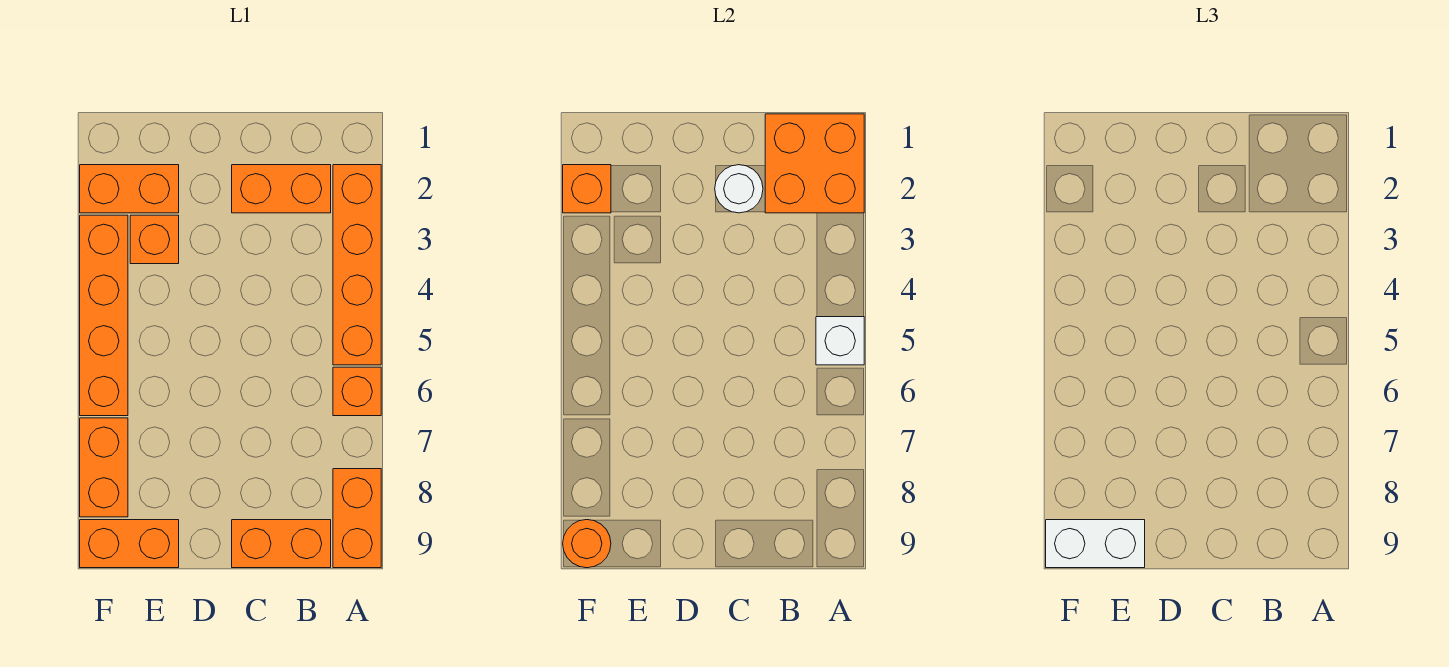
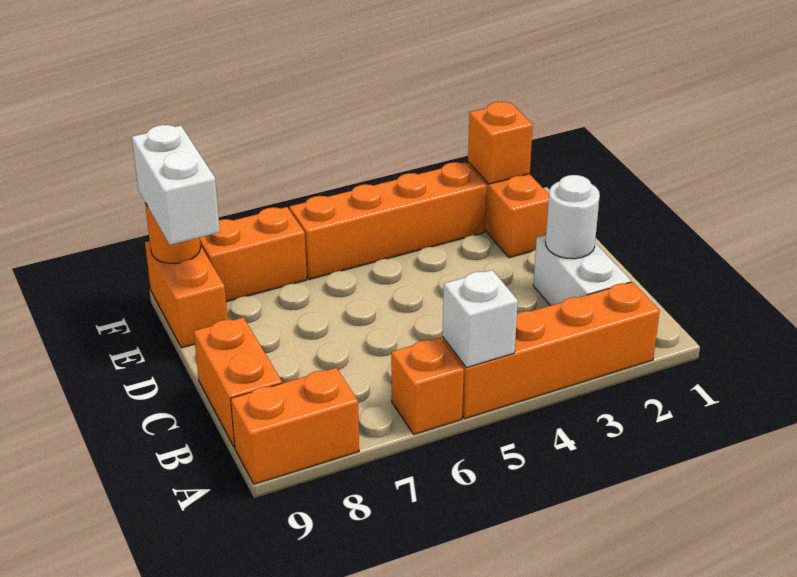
orange brick A1:B2 level 2 -> none
orange brick B2:C2 level 1 -> white brick B2:C2 level 1
orange brick E3 level 1 -> none

